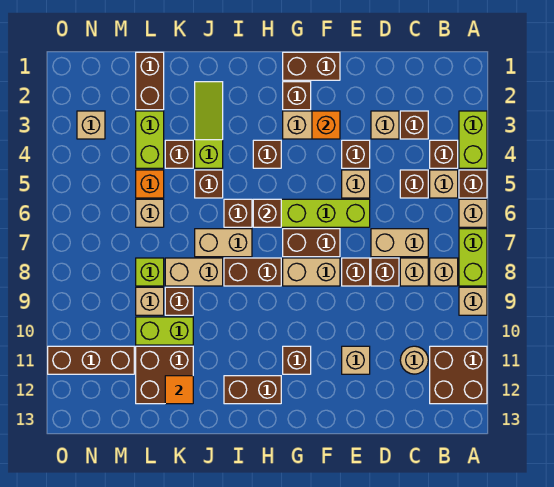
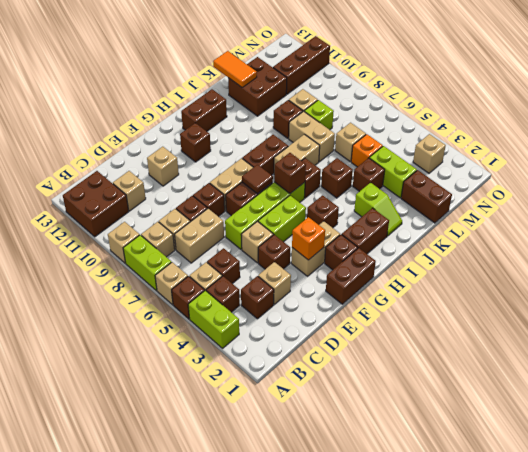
tan round brick C11 level 1 -> tan brick C11 level 1
none -> brown tile G7 level 2
none -> brown brick H2:I2 level 1
lime slope J2:J4 level 1 top 4 -> lime slope J2:J3 level 1 top 3
tan brick J8:K8 level 1 -> tan brick K7:K8 level 1
lime brick K10:L10 level 1 -> lime brick F5:G5 level 1
orange tile K12 level 2 -> orange tile K12:K13 level 2

